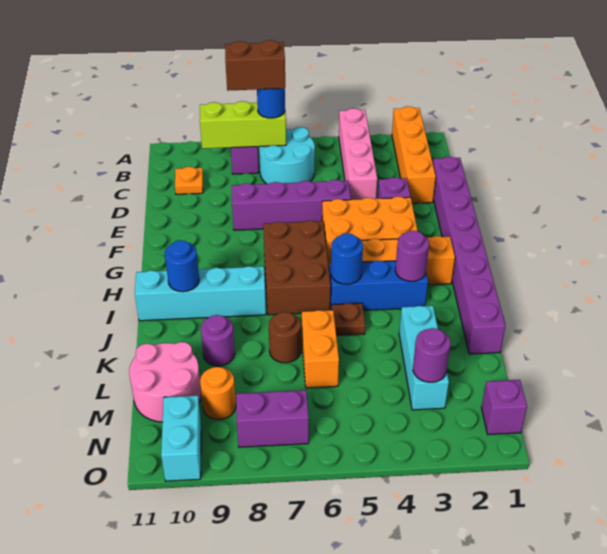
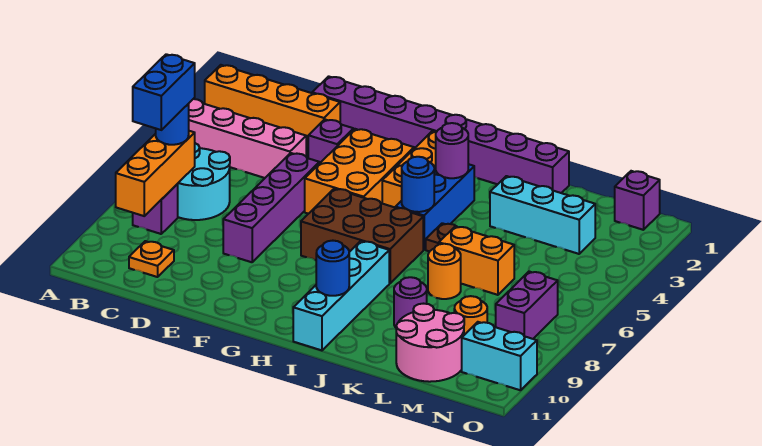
lime brick B7:B9 level 2 -> orange brick B7:B9 level 2
brown brick B7:B8 level 4 -> blue brick B7:B8 level 4
brown round brick K7 level 1 -> orange round brick K7 level 1
purple round brick M3 level 2 -> none

